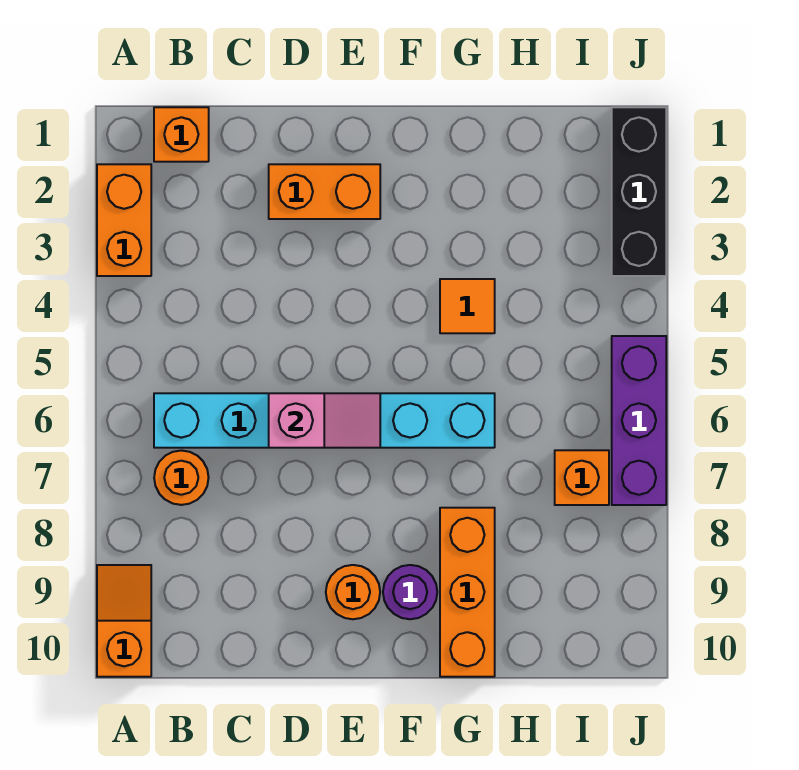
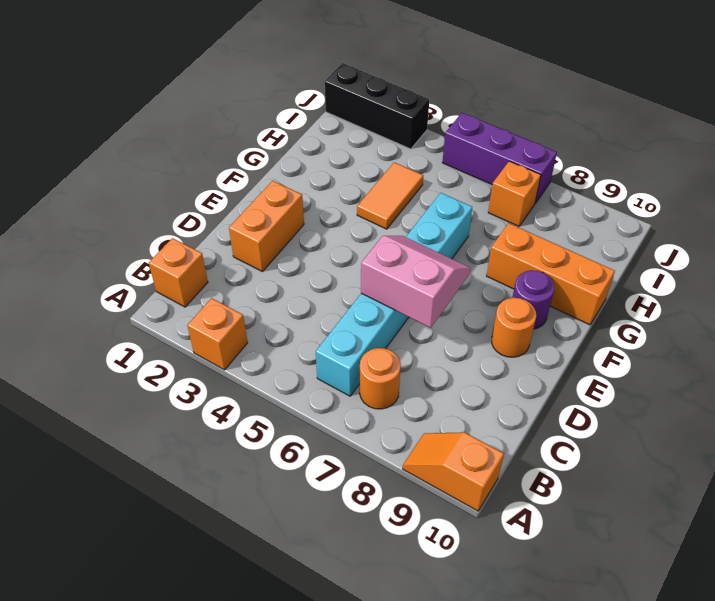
orange brick A2:A3 level 1 -> orange brick A3 level 1
pink slope D6:E6 level 2 top D -> pink slope D6:E7 level 2 top D
orange tile G4 level 1 -> orange tile G4:H4 level 1

